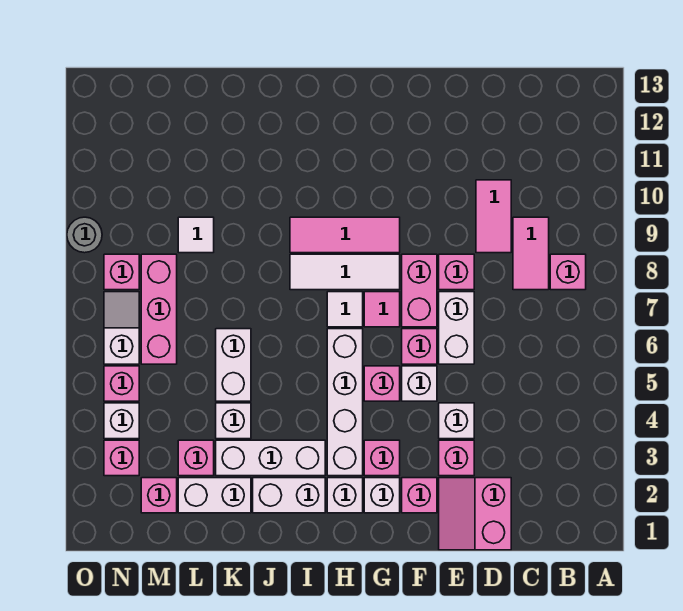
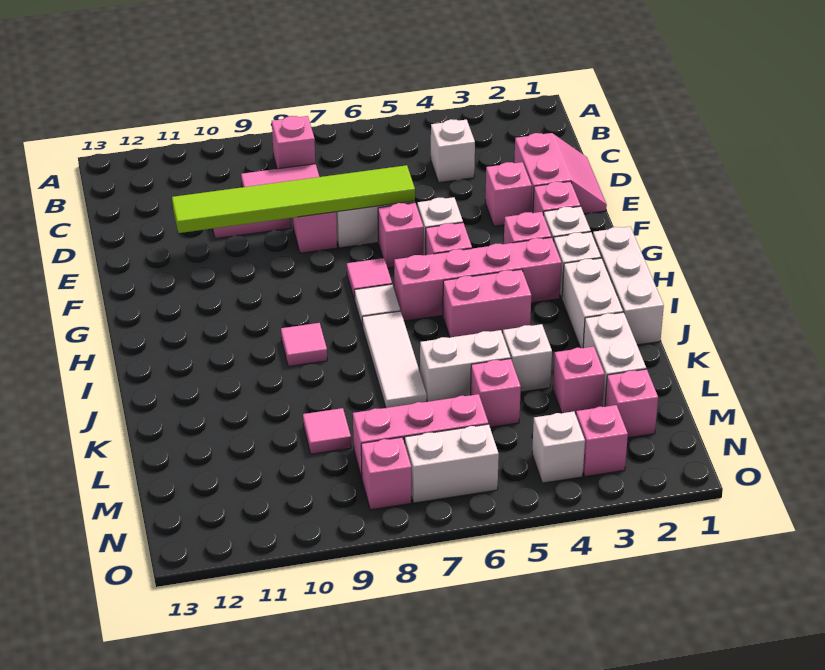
pink slope D1:E2 level 1 top D -> pink slope D1:E2 level 1 top 2
white brick E4 level 1 -> white brick C4 level 1
none -> lime tile E6:E11 level 2
pink brick F7:F8 level 1 -> pink brick I4:I5 level 1
white tile G8:I8 level 1 -> white tile I7:K7 level 1
pink tile G9:I9 level 1 -> pink tile I9 level 1
white brick H3:H6 level 1 -> pink brick H3:H6 level 1
white brick I3:K3 level 1 -> white brick H1:J1 level 1
white tile L9 level 1 -> pink tile L9 level 1
pink brick N5 level 1 -> pink brick L5 level 1
white slope N6:N7 level 1 top 6 -> white brick N6:N7 level 1
grey round brick O9 level 1 -> none

